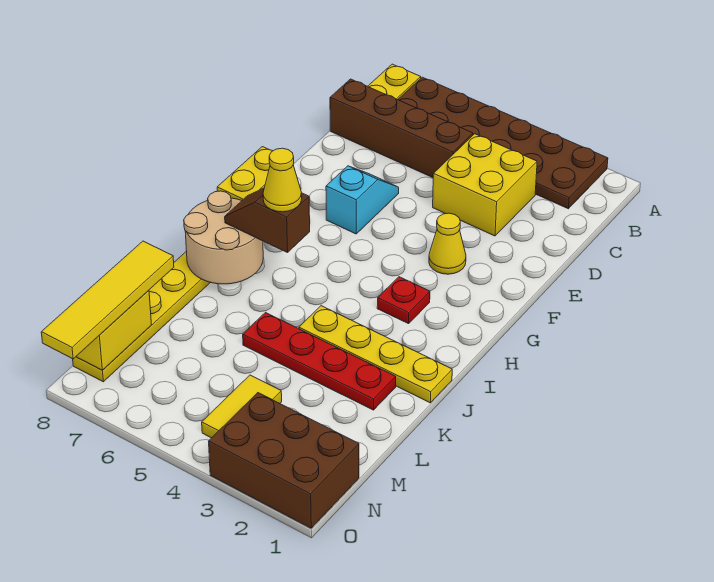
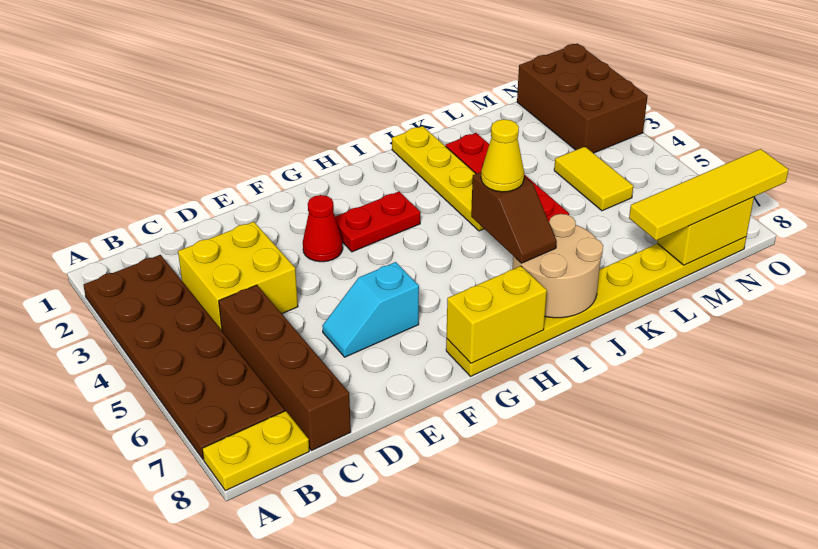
yellow cone F3 level 1 -> red cone F3 level 1
red plate H3 level 1 -> red plate G3:H3 level 1
yellow tile M4:N4 level 1 -> yellow tile M4:M5 level 1

